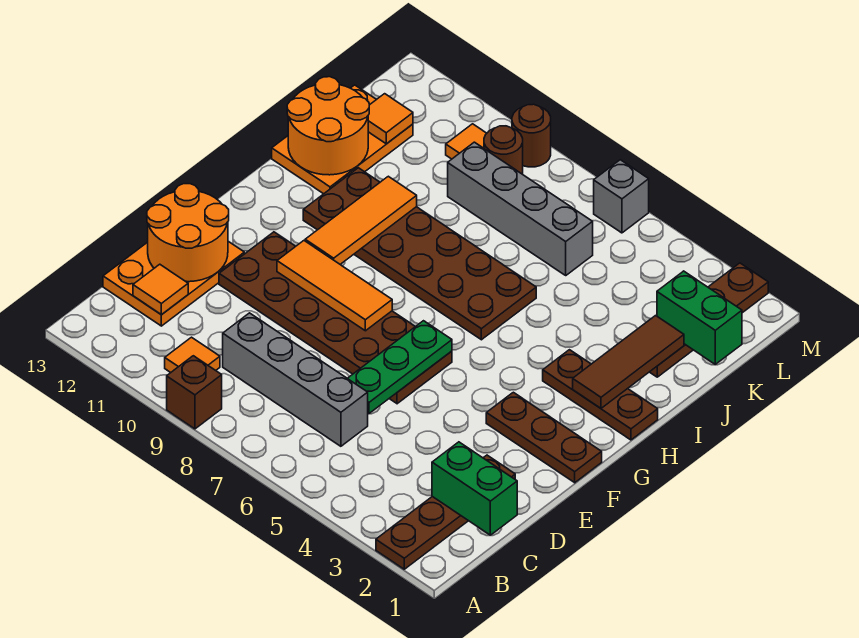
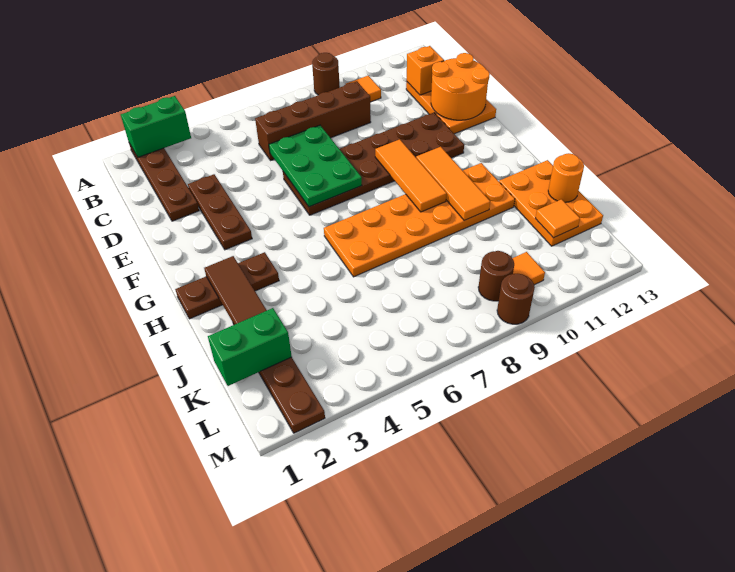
brown brick A9 level 1 -> brown round brick A9 level 1
green brick C1:C2 level 2 -> green brick A2:A3 level 2
grey brick C6:C9 level 1 -> brown brick C6:C9 level 1
orange tile C12 level 2 -> orange brick C12 level 2
green plate D6:F6 level 2 -> green plate D6:F7 level 2
brown plate F1:F3 level 1 -> brown plate D3:F3 level 1
orange tile F8:F10 level 2 -> orange tile F9:H9 level 2
brown plate H6:I11 level 1 -> orange plate H6:I11 level 1
orange round brick I12:J13 level 2 -> orange round brick J13 level 2
grey brick K6:K9 level 1 -> none
grey brick M6 level 1 -> none

